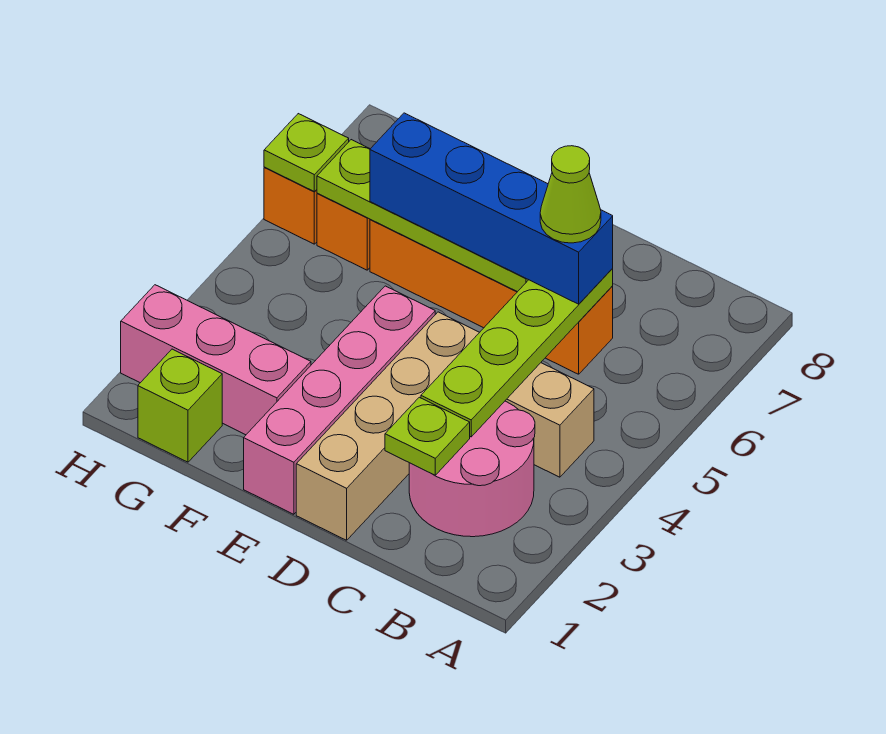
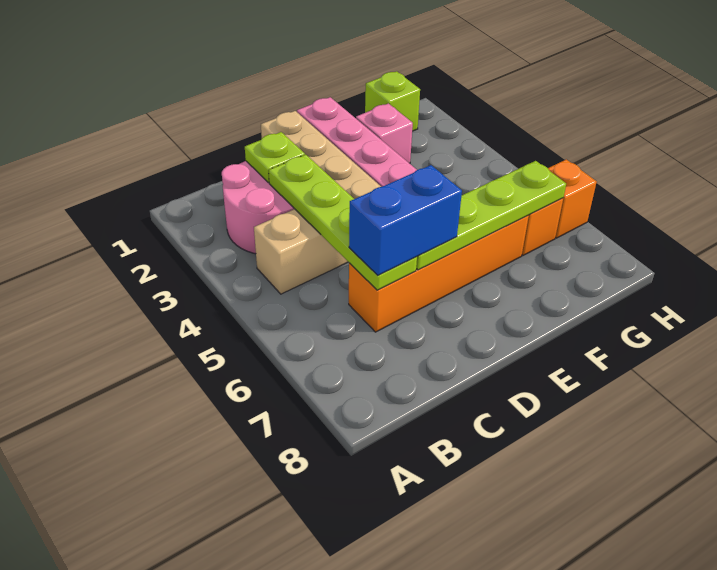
blue brick C6:F6 level 3 -> blue brick C6:D6 level 3
lime cone C6 level 4 -> none
pink brick F2:H2 level 1 -> pink brick F2 level 1
lime plate H6 level 2 -> none

